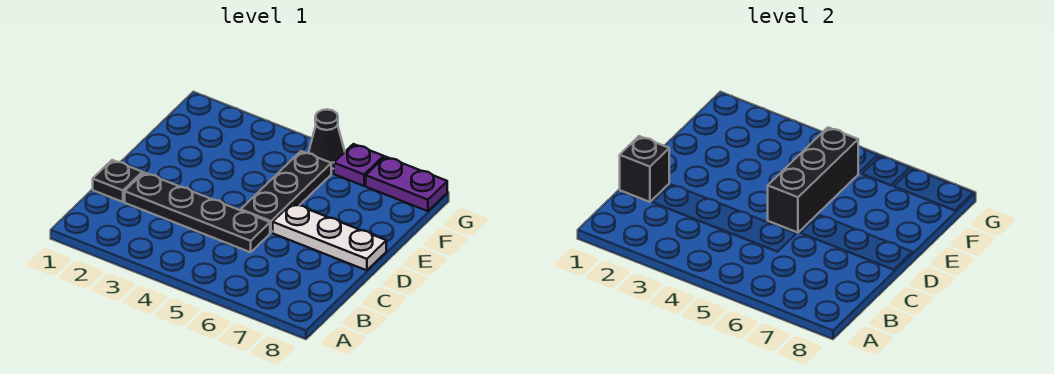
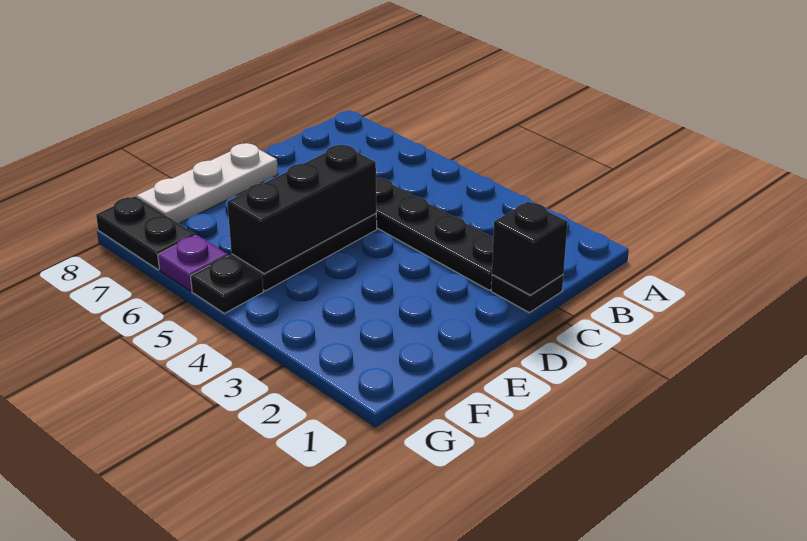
white plate D6:D8 level 1 -> white plate D8:F8 level 1
black cone G5 level 1 -> black plate G5 level 1
purple plate G7:G8 level 1 -> black plate G7:G8 level 1

